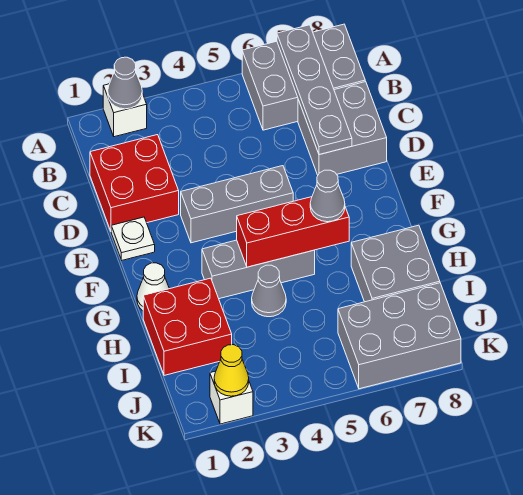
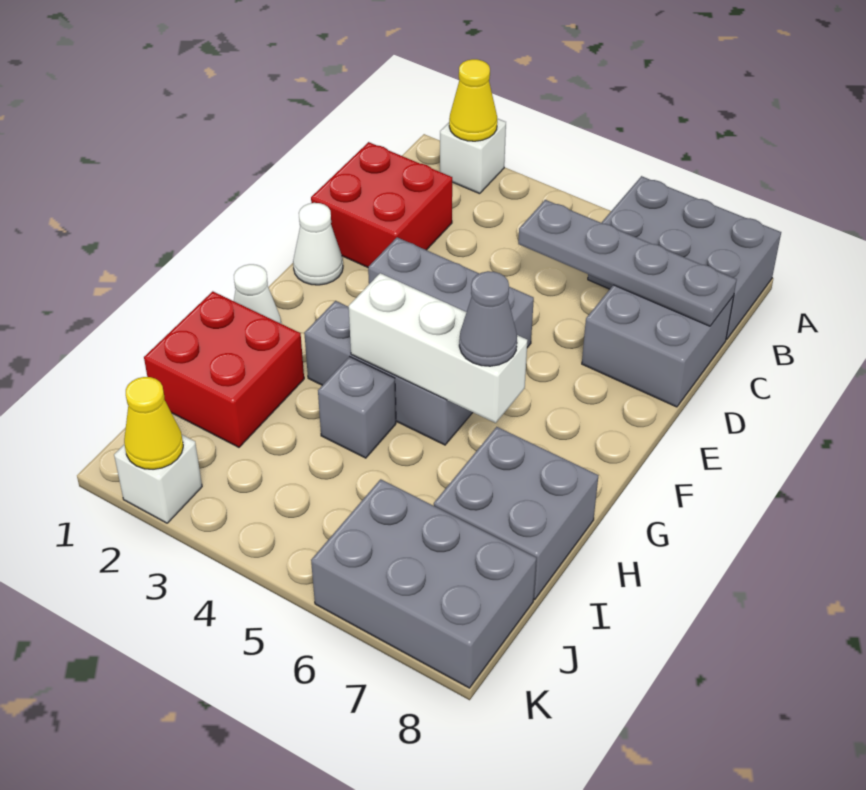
grey cone A2 level 2 -> yellow cone A2 level 2
grey plate A7:D7 level 2 -> grey plate C5:C8 level 2
white plate E1 level 1 -> white cone E1 level 1
red brick G4:G6 level 2 -> white brick G4:G6 level 2
grey cone H4 level 1 -> grey brick H4 level 1

